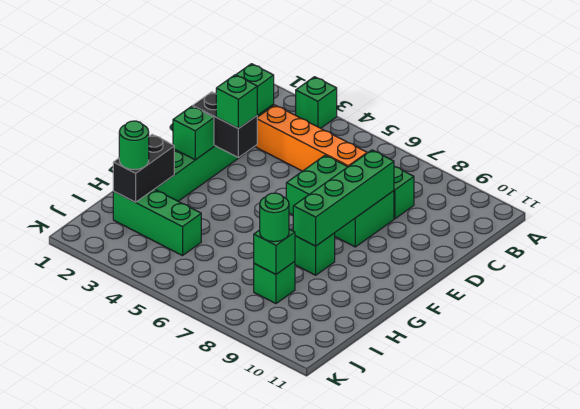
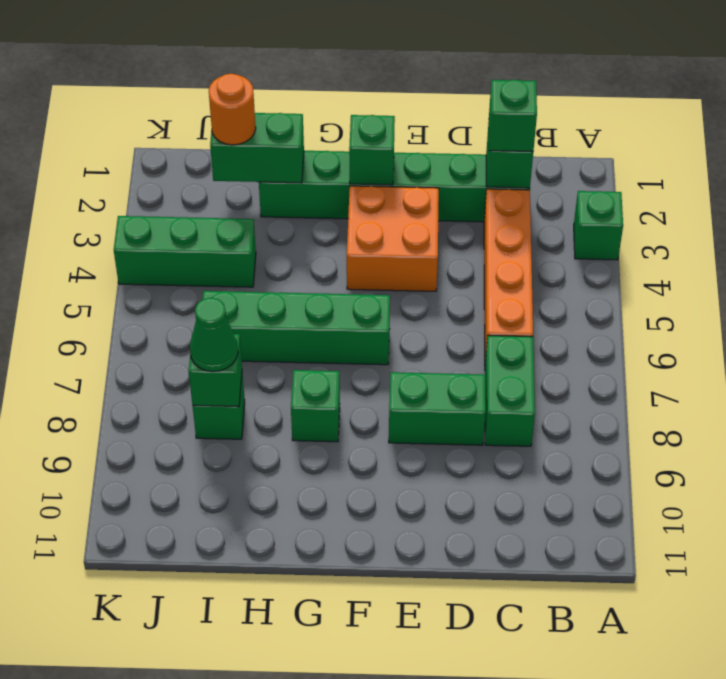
green brick D6:E8 level 1 -> green brick D8:E8 level 1
green brick D8:G8 level 2 -> green brick F6:I6 level 1
black brick E2:E3 level 2 -> none
none -> orange brick E3:F4 level 1
green brick E3 level 3 -> green brick C2 level 3
black brick H2:I2 level 2 -> green brick H2:I2 level 2
green brick I2:I4 level 1 -> green brick I4:K4 level 1
green round brick I2 level 3 -> orange round brick I2 level 3
green round brick I8 level 3 -> green cone I8 level 3

